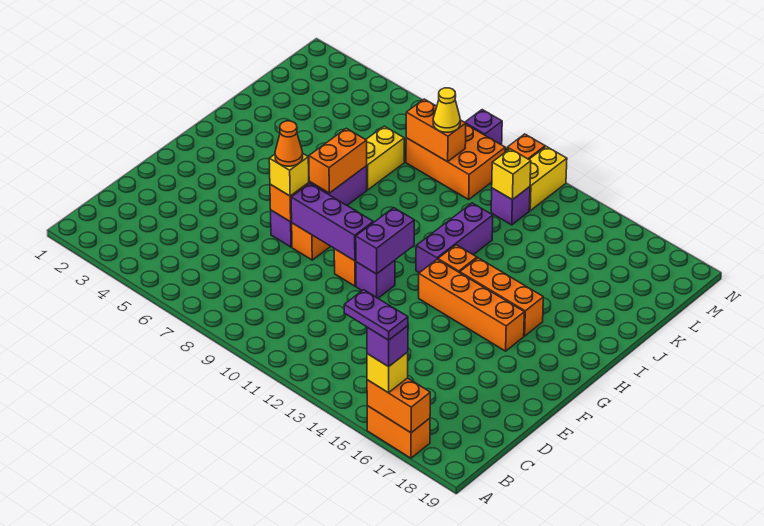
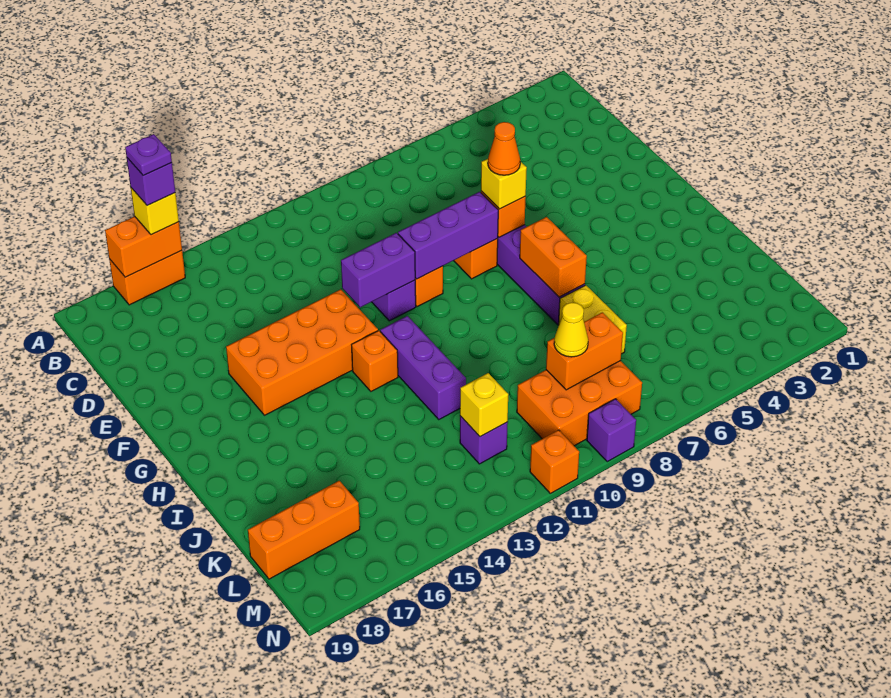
purple plate A15:A16 level 5 -> purple plate A16 level 5
purple brick F11:G11 level 2 -> purple brick F11:F12 level 2
orange brick G13:G16 level 1 -> orange brick F13:G16 level 1
orange brick H14:H16 level 1 -> orange brick L17:L19 level 1
yellow brick M12:N12 level 1 -> none

